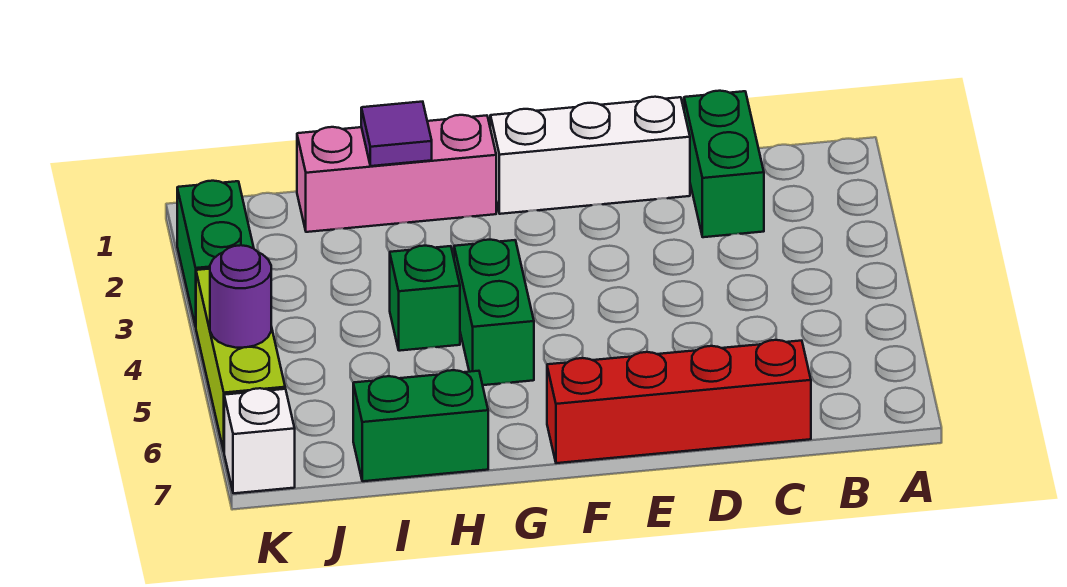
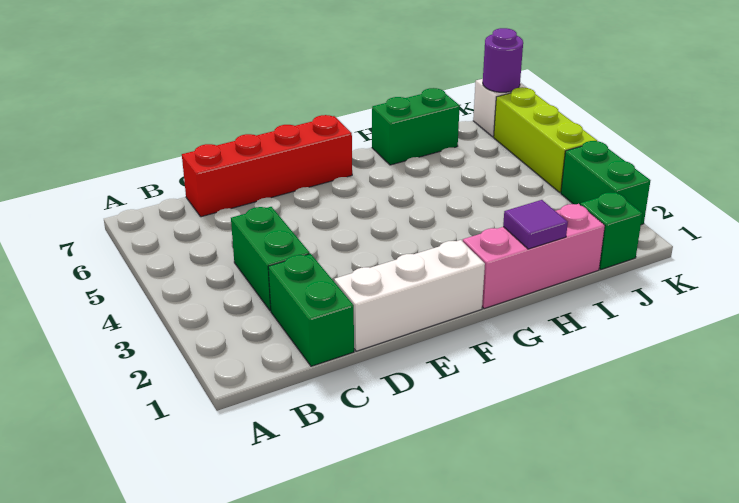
green brick G4:G5 level 1 -> green brick C3:C4 level 1
green brick H4 level 1 -> green brick J1 level 1
purple round brick K5 level 2 -> purple round brick K7 level 2

